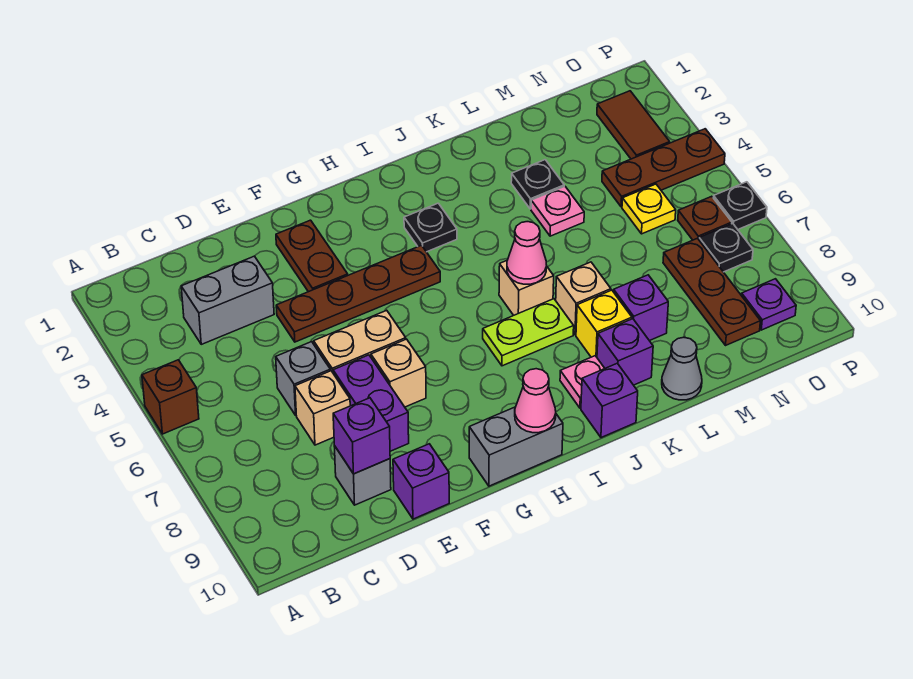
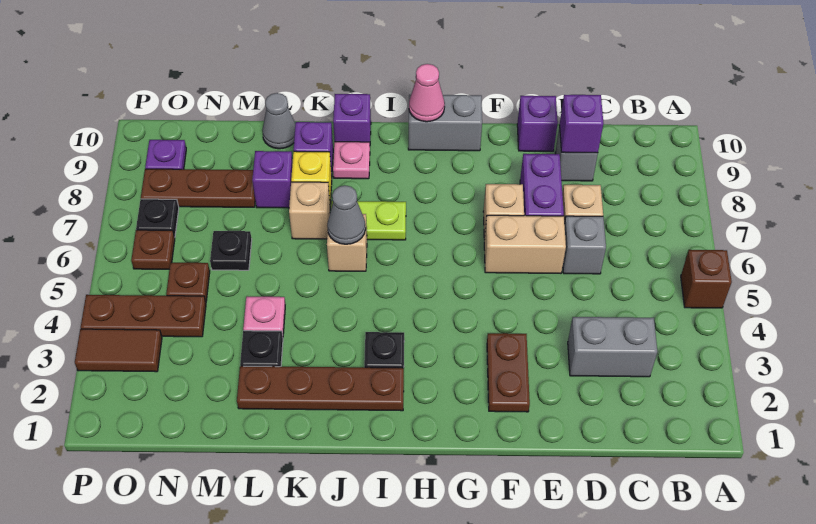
brown plate E4:H4 level 1 -> brown plate I2:L2 level 1
pink cone J6 level 2 -> grey cone J6 level 2
yellow plate N5 level 1 -> brown plate N5 level 1
brown plate N7:N9 level 1 -> brown plate M8:O8 level 1
brown tile O2:O3 level 1 -> brown tile O3:P3 level 1
black plate P6 level 1 -> black plate M6 level 1

